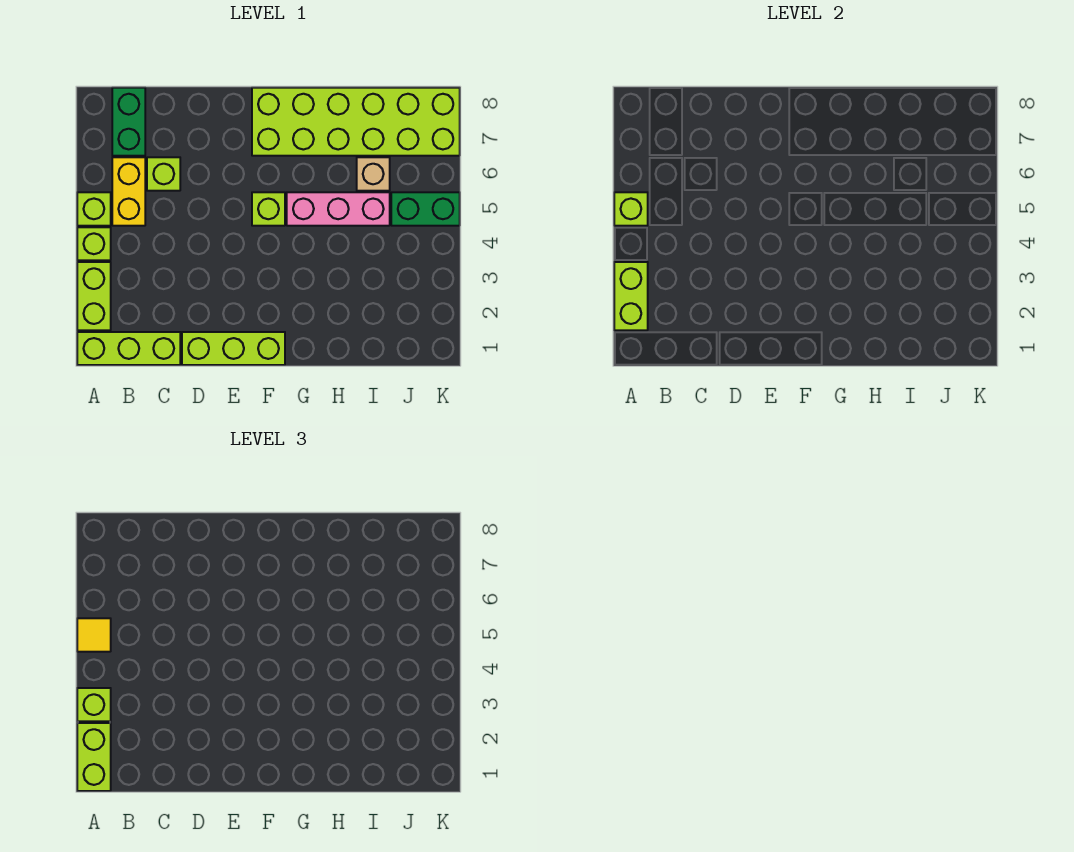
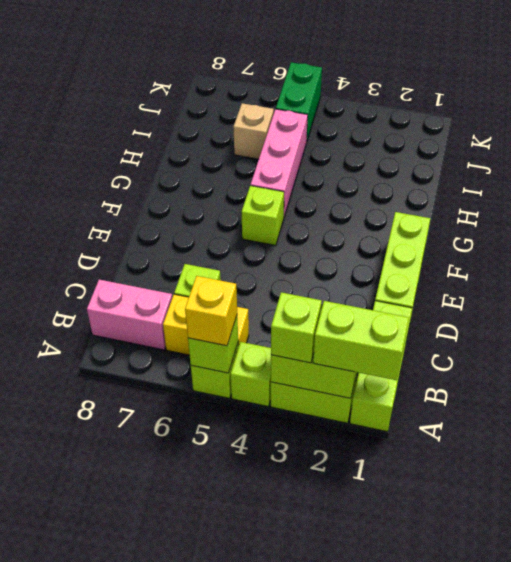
yellow tile A5 level 3 -> yellow brick A5 level 3
green brick B7:B8 level 1 -> pink brick B7:B8 level 1
lime brick F7:K8 level 1 -> none

